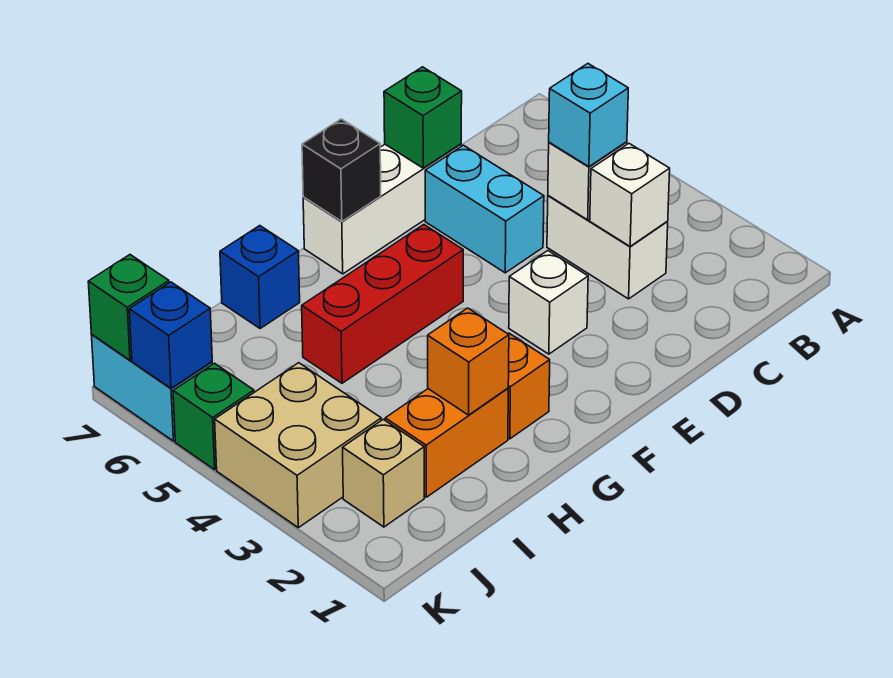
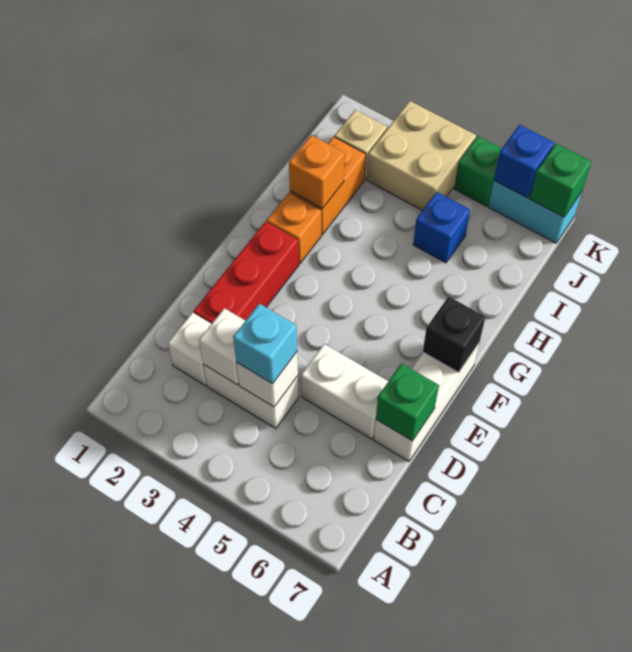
cyan brick D5:D6 level 1 -> white brick D5:D6 level 1
white brick E3 level 1 -> white brick C2 level 1
red brick F5:H5 level 1 -> red brick D2:F2 level 1
blue brick H7 level 1 -> blue brick I5 level 1

